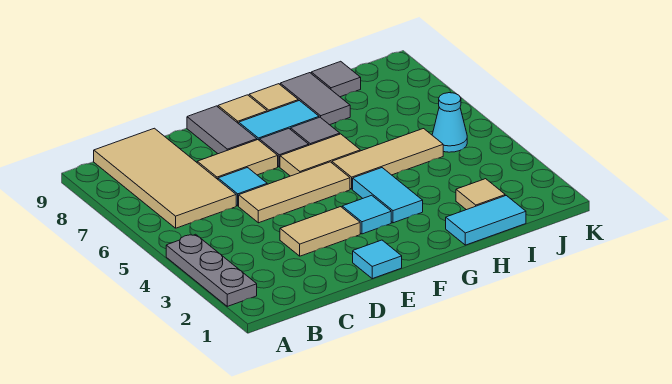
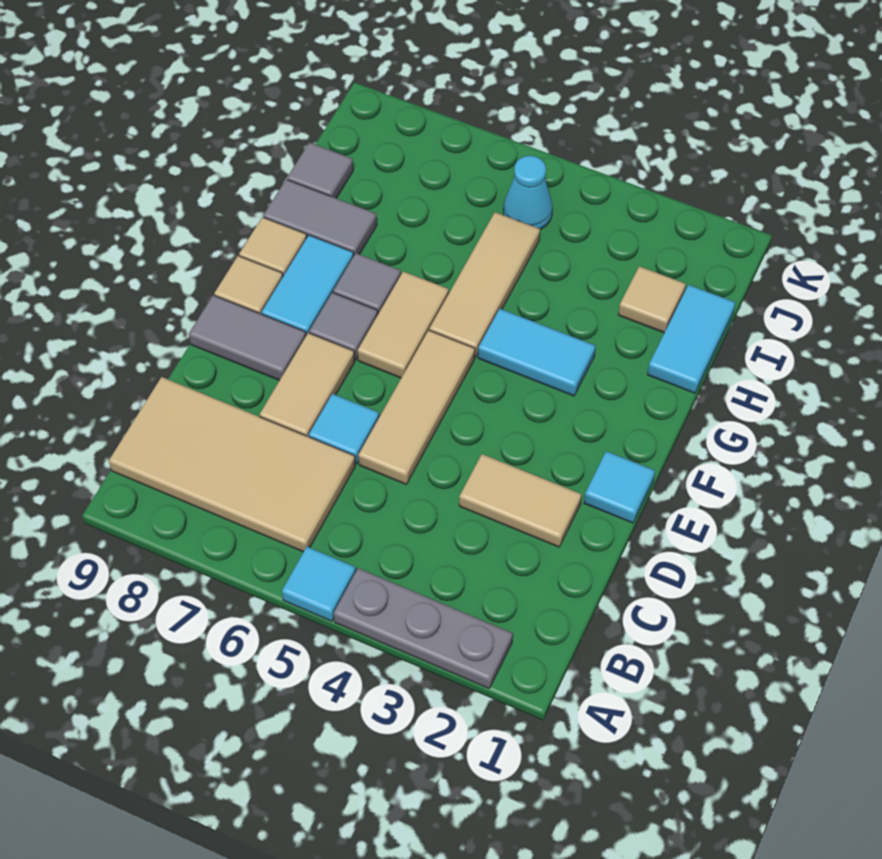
tan tile D3:E3 level 1 -> tan tile D2:D3 level 1
cyan tile F3 level 1 -> cyan tile A5 level 1

